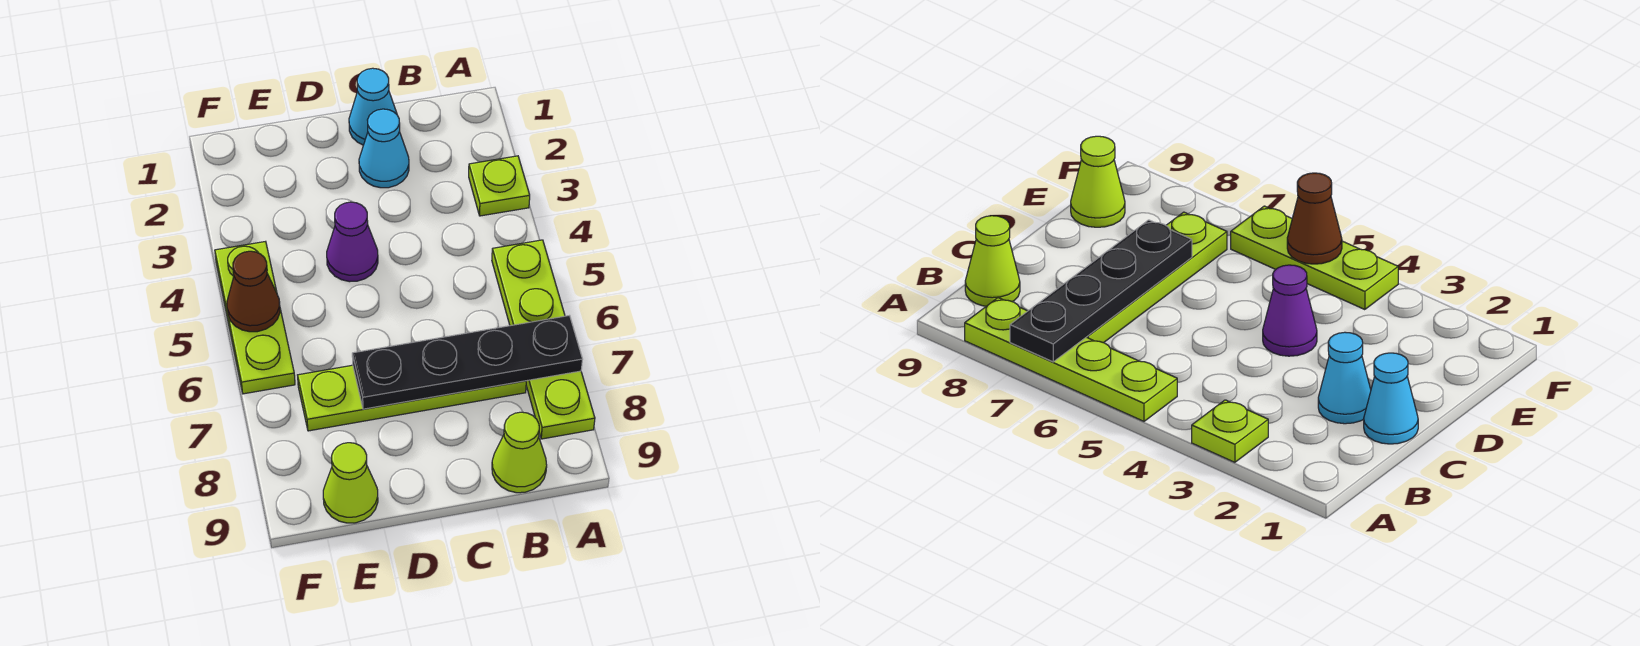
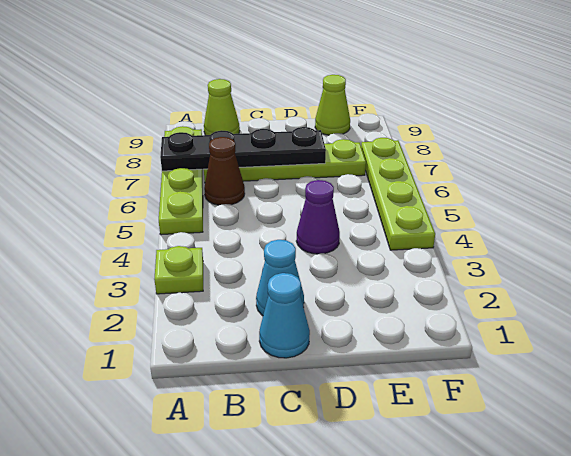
lime plate F4:F6 level 1 -> lime plate F4:F7 level 1
brown cone F5 level 2 -> brown cone B6 level 1

